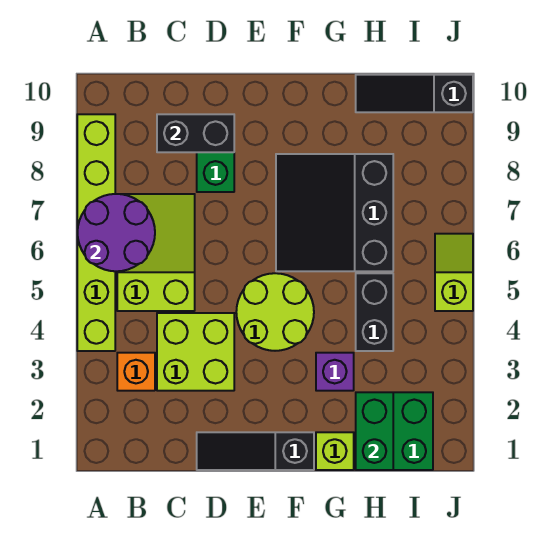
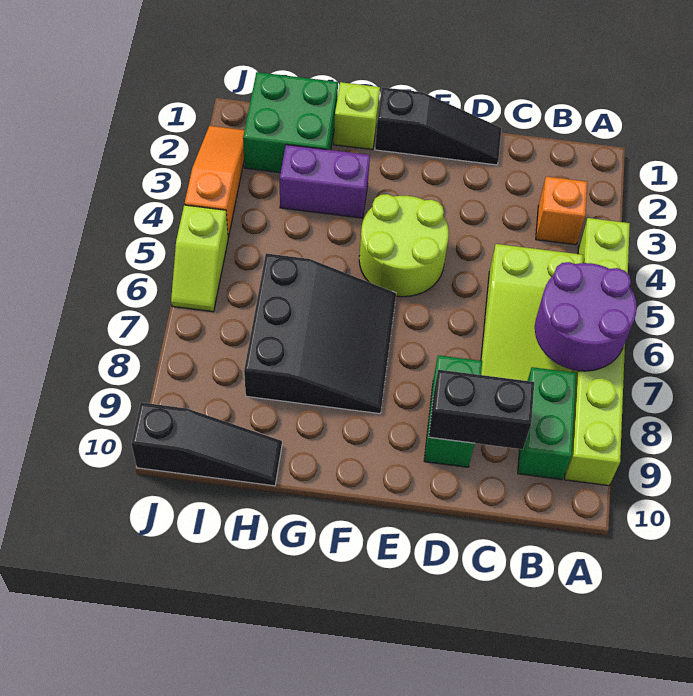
lime brick C3:D4 level 1 -> none
purple brick G3 level 1 -> purple brick G3:H3 level 1
green brick H1:H2 level 2 -> green brick B8:B9 level 1
black brick H4:H5 level 1 -> none
none -> orange slope J2:J4 level 1 top 4

